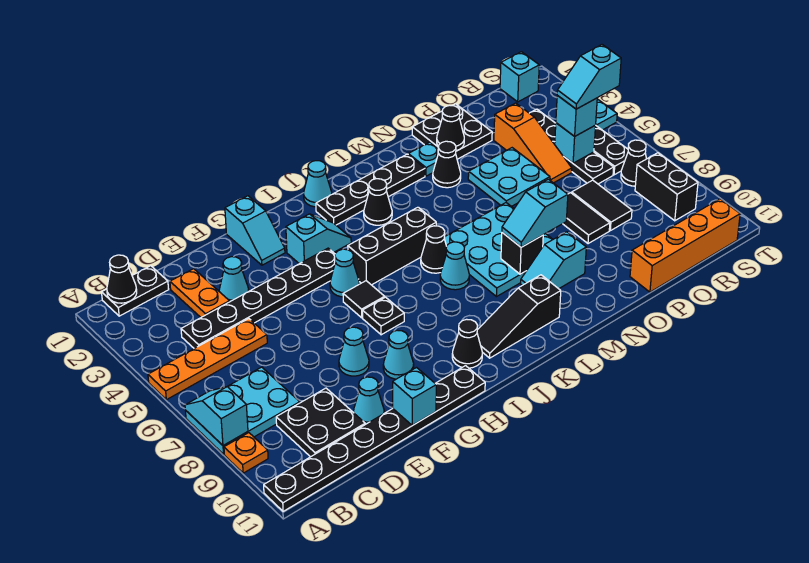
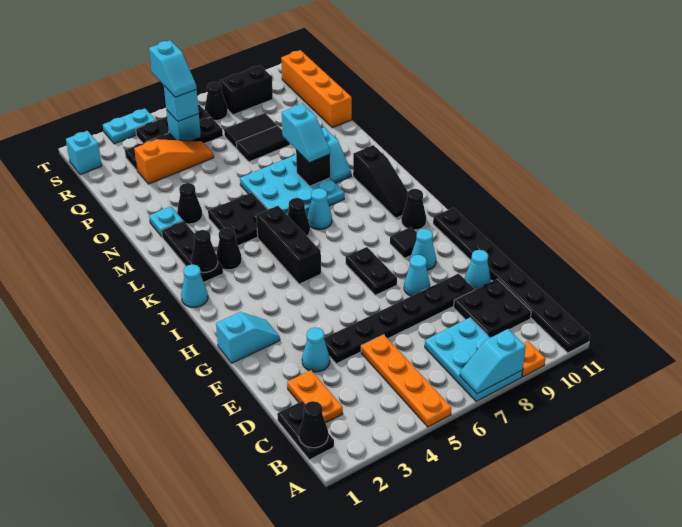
black plate C4:H4 level 1 -> black plate E4:E9 level 1
orange plate D2:D3 level 1 -> orange plate C2:D2 level 1
cyan brick F11 level 2 -> none
cyan slope H3:I3 level 1 top H -> none
cyan cone H5 level 1 -> none
black tile H6 level 1 -> black tile H9 level 1
black plate H7 level 1 -> black plate G7:H7 level 1
black plate J2:M2 level 1 -> black plate K2:M2 level 1
black plate O1:P2 level 1 -> black plate L4:M5 level 1
black cone O2 level 2 -> black cone K2 level 2
cyan plate O4:P5 level 1 -> none

